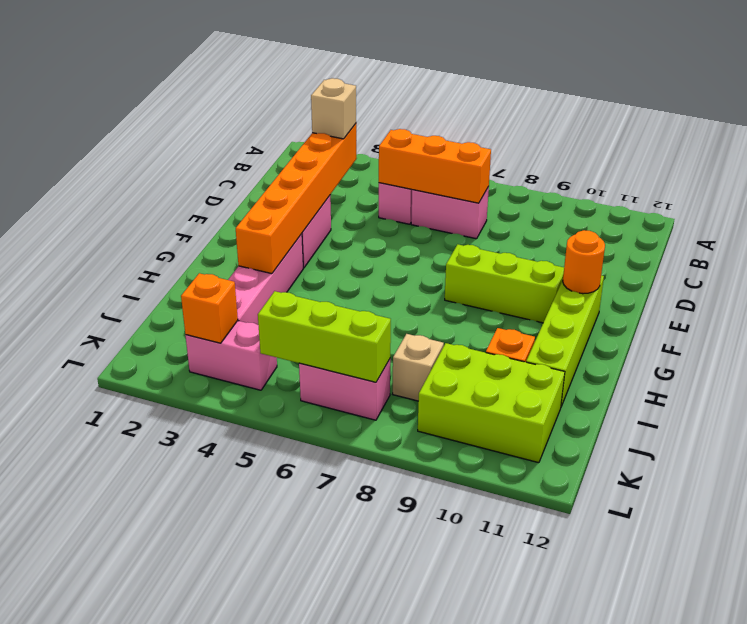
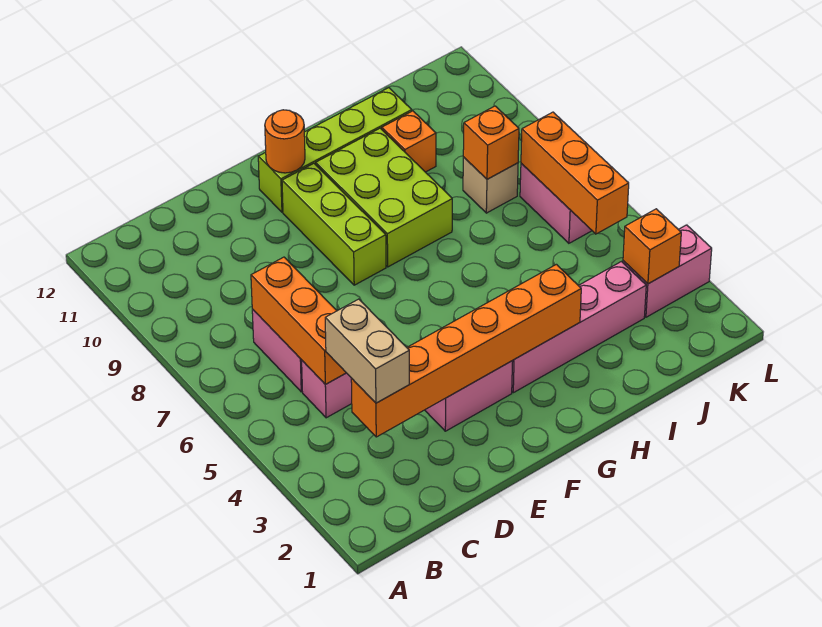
tan brick C3 level 3 -> tan brick C3:C4 level 3
none -> orange brick J8 level 2
lime brick J9:K11 level 1 -> lime brick G8:H10 level 1
pink brick K3:K4 level 1 -> pink brick K3:L3 level 1
lime brick K5:K7 level 2 -> orange brick K5:K7 level 2

